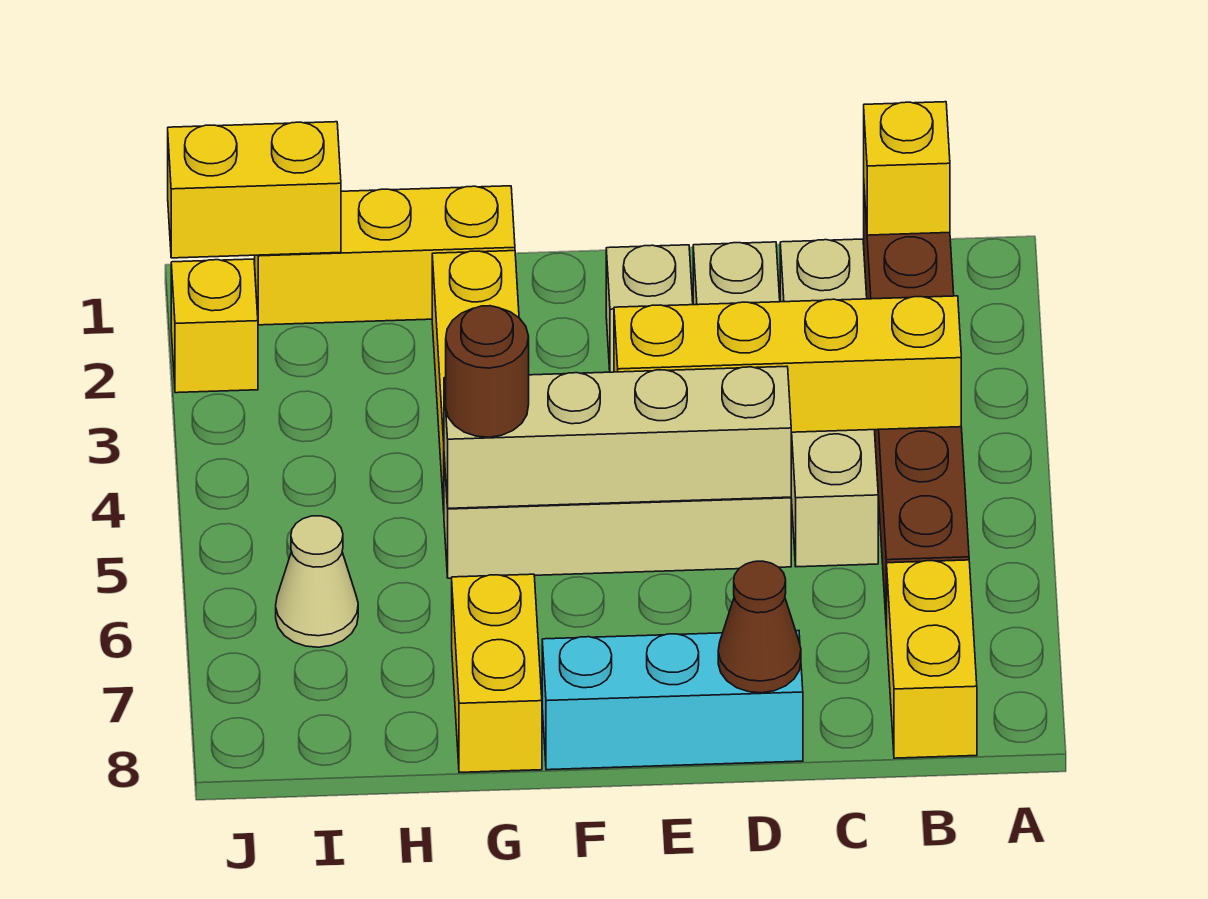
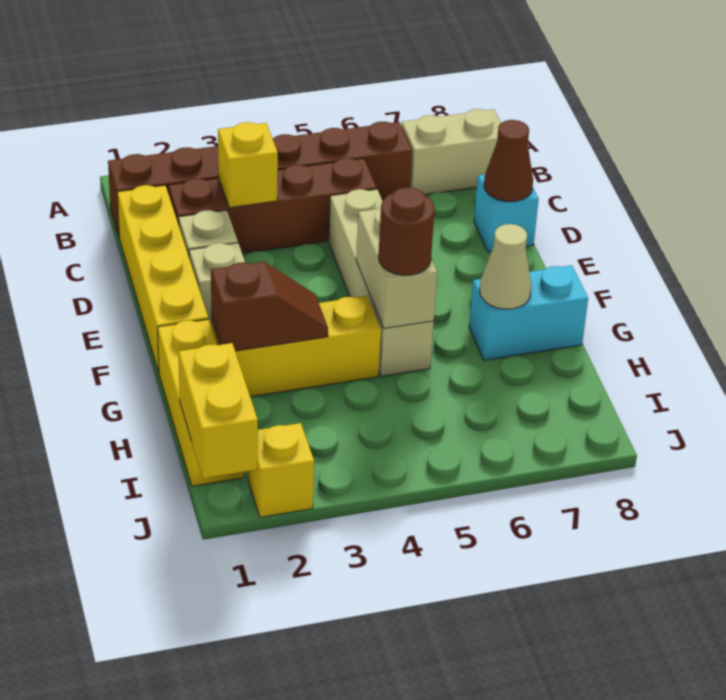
yellow brick B1 level 2 -> yellow brick C3 level 2
yellow brick B4:E4 level 2 -> yellow brick C1:F1 level 1
yellow brick B7:B8 level 1 -> tan brick B7:B8 level 1
tan brick C2:C5 level 1 -> brown brick C2:C5 level 1
tan brick D5:G5 level 2 -> tan brick F5:G5 level 2
cyan brick D8:F8 level 1 -> cyan brick D8 level 1
none -> brown slope G2:G3 level 2 top 2
yellow brick G7:G8 level 1 -> cyan brick G7:G8 level 1
tan cone I6 level 1 -> tan cone G7 level 2

